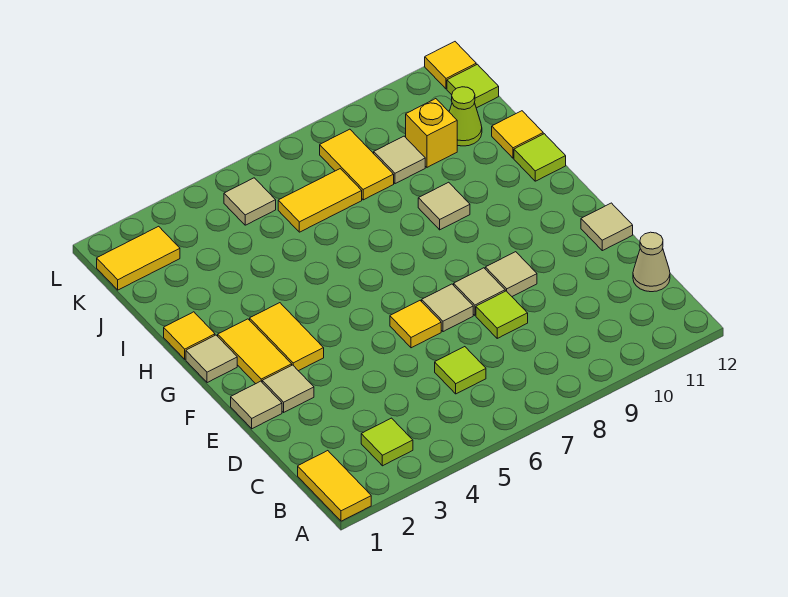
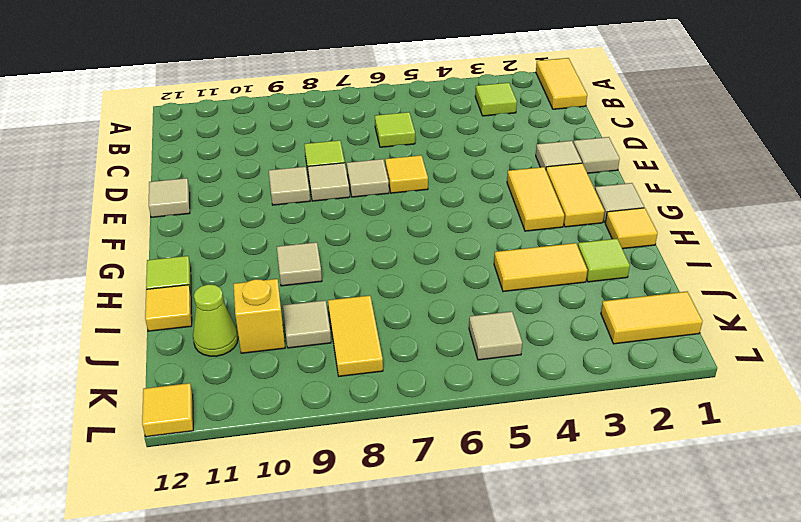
tan cone C12 level 1 -> none
yellow tile J6:J7 level 1 -> yellow tile I3:I4 level 1
lime tile K12 level 1 -> lime tile I2 level 1

